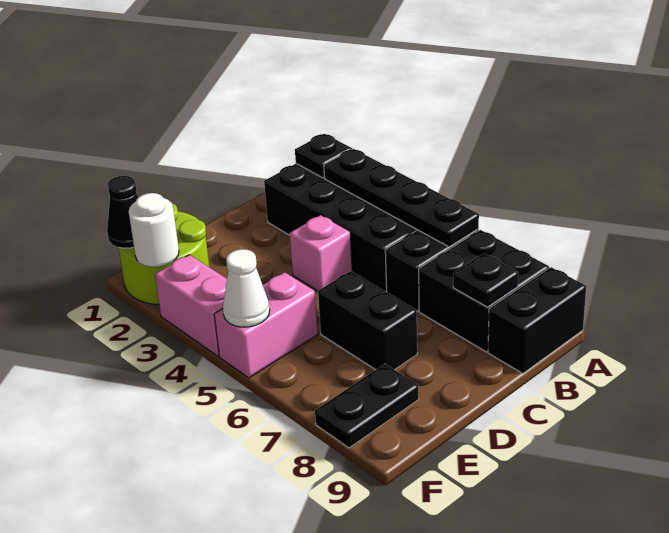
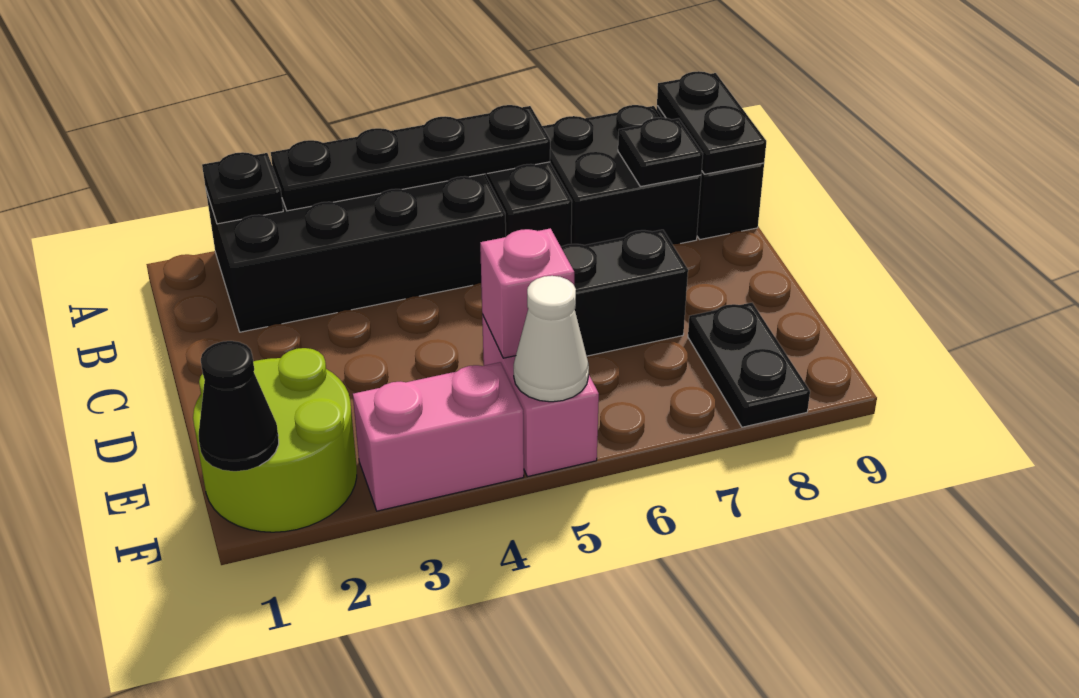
none -> black plate A9:B9 level 2
pink brick C4 level 1 -> pink brick E5 level 2
white round brick F2 level 2 -> none

